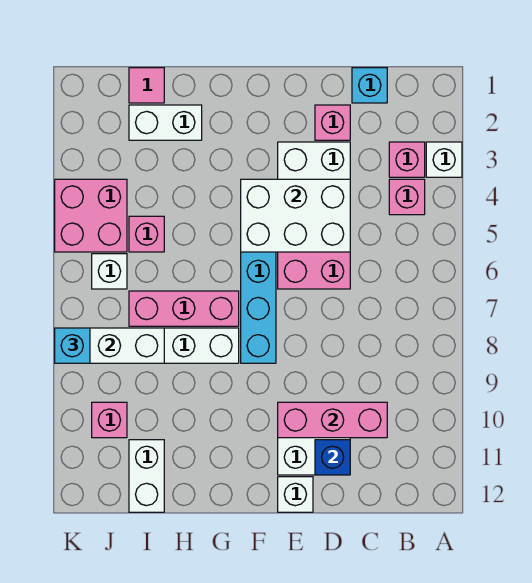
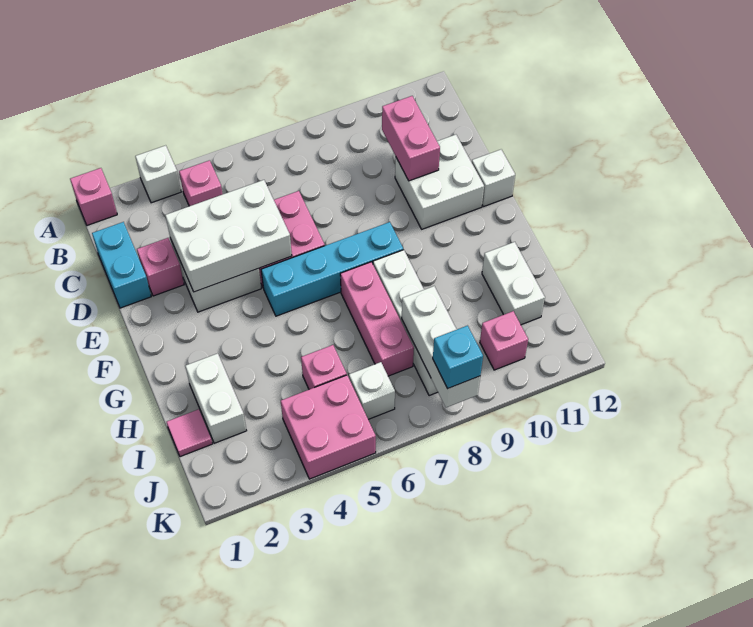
pink brick B3 level 1 -> pink brick A1 level 1
cyan brick C1 level 1 -> cyan brick C1:D1 level 1
pink brick C10:E10 level 2 -> pink brick C10:D10 level 2
white brick D4:F5 level 2 -> white brick D3:E5 level 2
blue brick D11 level 2 -> none
white brick I11:I12 level 1 -> white brick H11:I11 level 1

